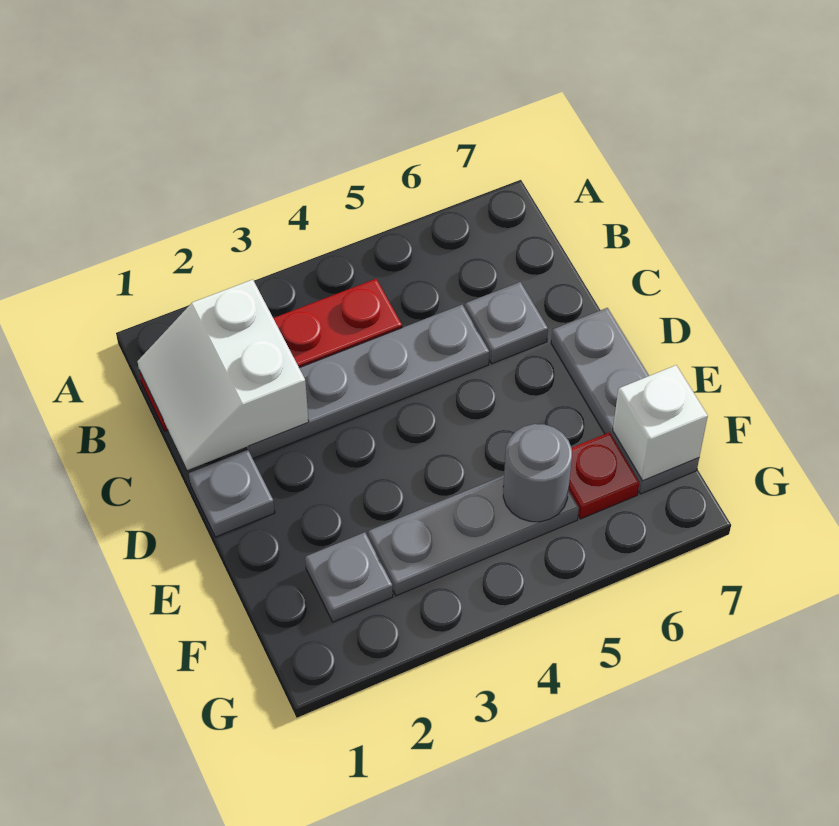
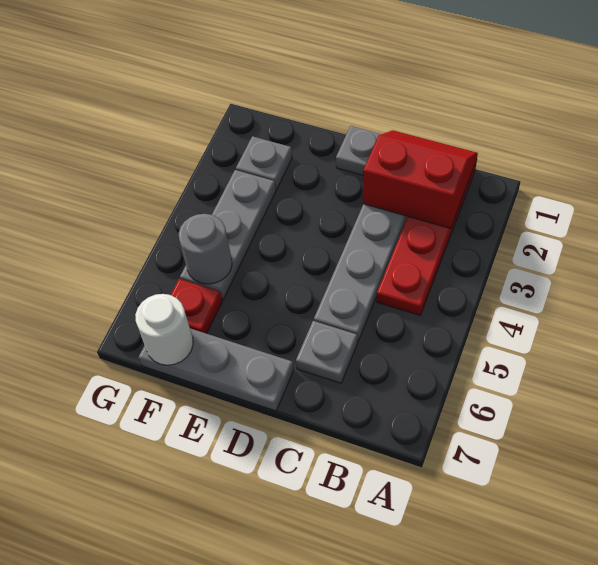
white slope B1:C2 level 2 top 2 -> red slope B1:C2 level 2 top 2
white brick F7 level 2 -> white round brick F7 level 2

